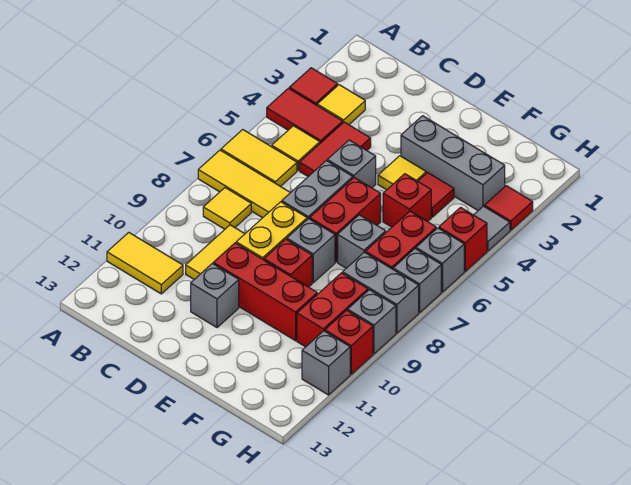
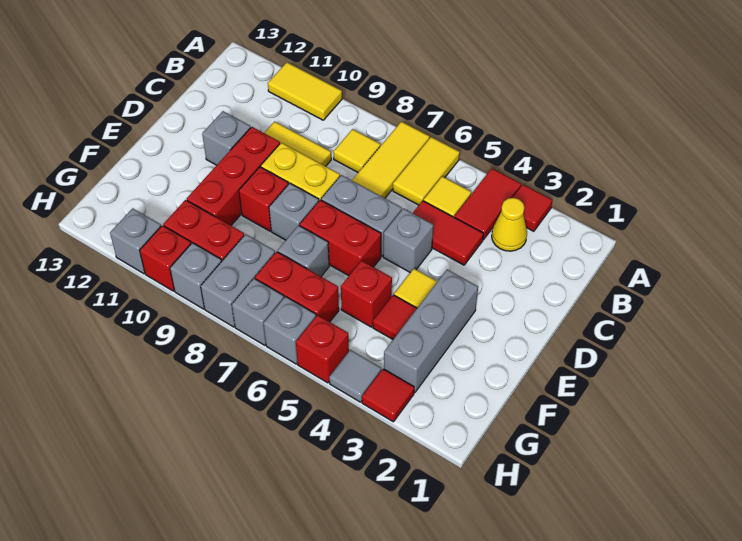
yellow tile A11:B11 level 1 -> yellow tile A10:A11 level 1
yellow tile B3 level 1 -> yellow cone B3 level 1

